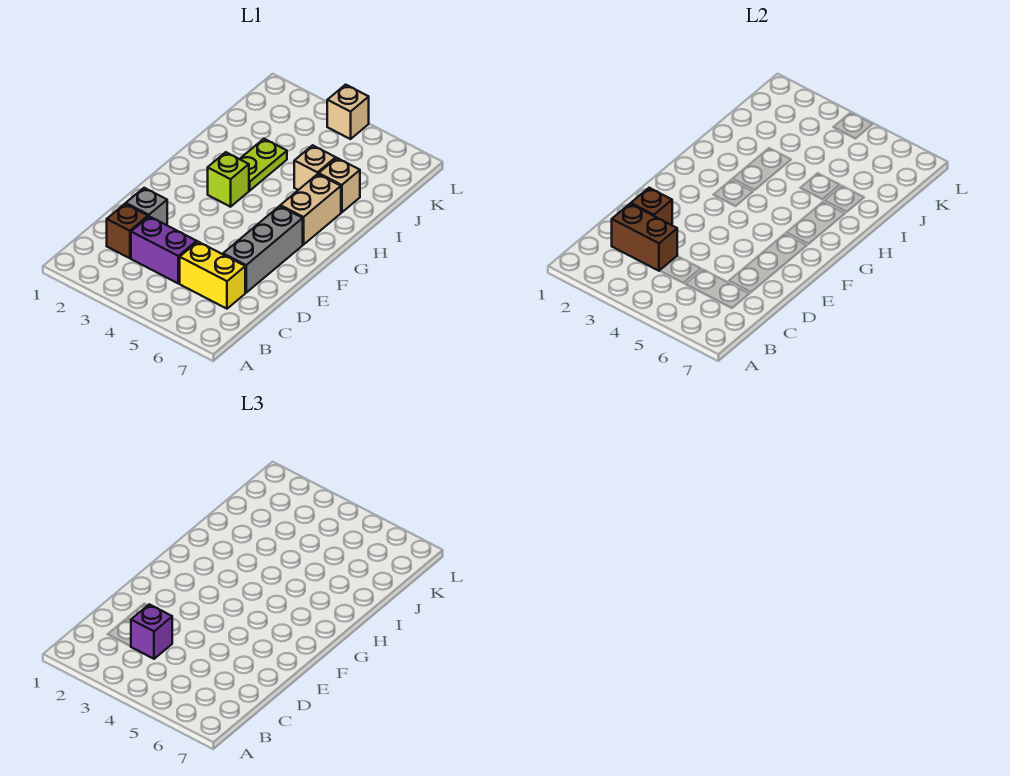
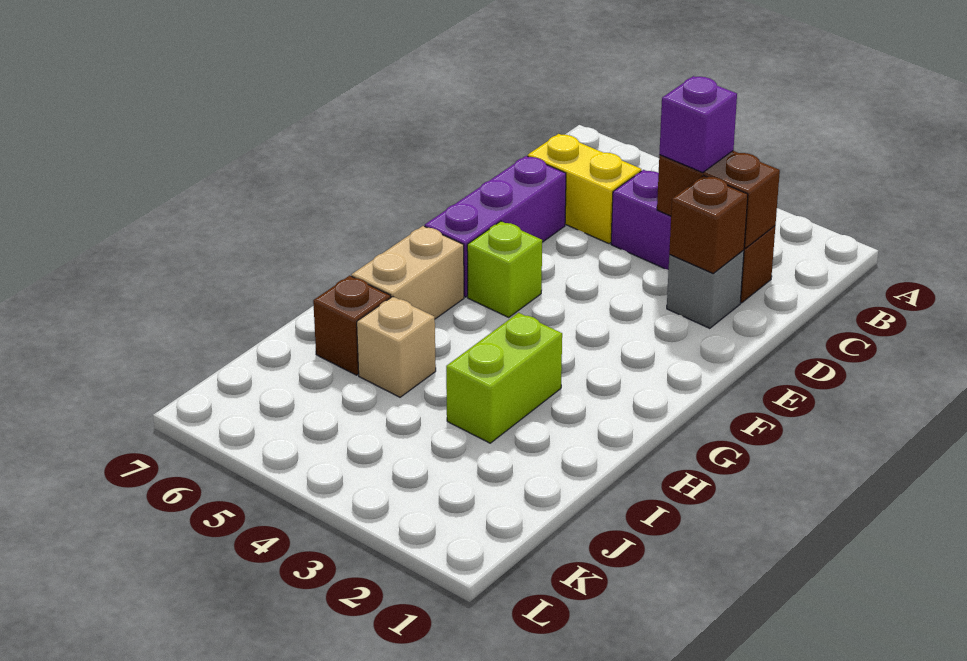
grey brick D6:F6 level 1 -> purple brick D6:F6 level 1
lime brick G3 level 1 -> lime brick F5 level 1
lime plate H3:I3 level 1 -> lime brick H3:I3 level 1
tan brick I6 level 1 -> brown brick I6 level 1
tan brick L4 level 1 -> none

